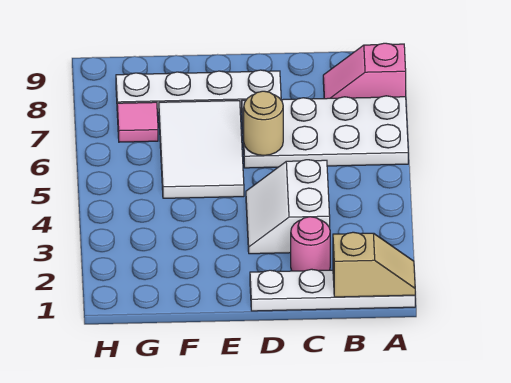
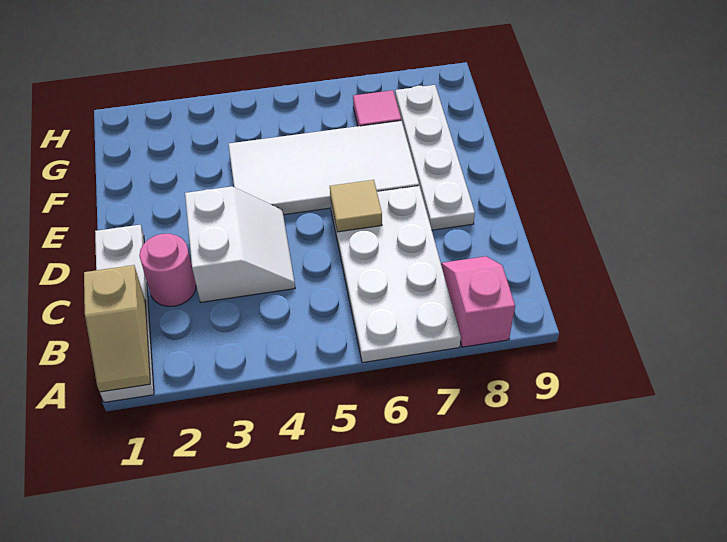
white slope C3:D4 level 1 top C -> white slope C3:D4 level 1 top 3
tan round brick D6 level 2 -> tan tile D6 level 2
white tile E5:F7 level 1 -> white tile E4:F7 level 1

